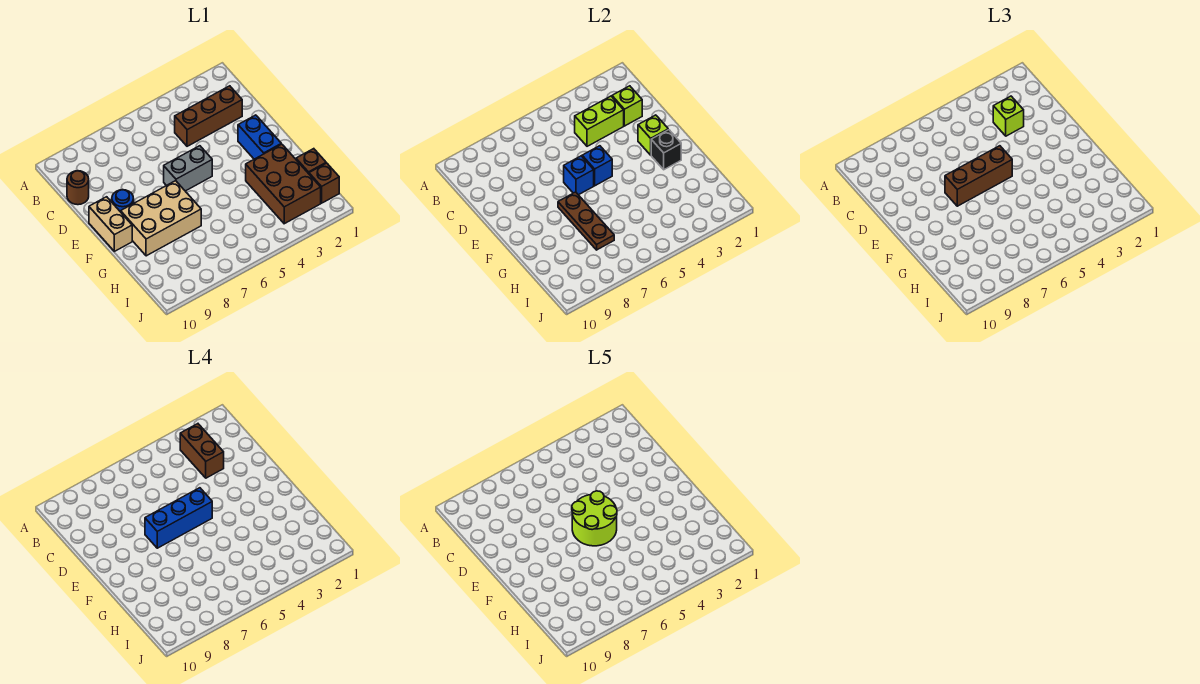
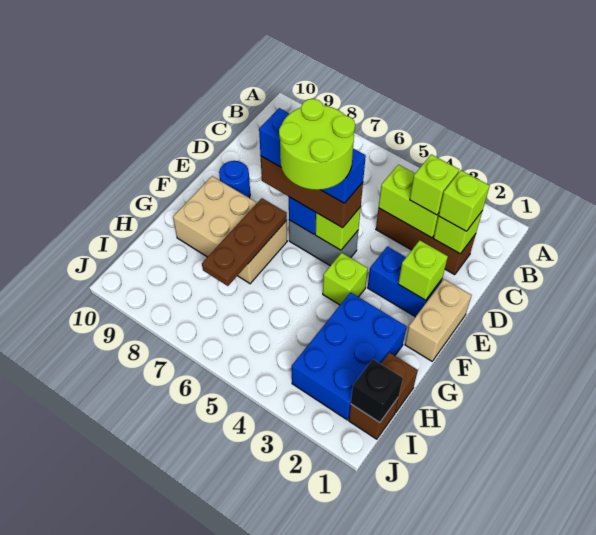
brown brick B3:C3 level 4 -> none
none -> lime brick C2 level 3
brown round brick C10 level 1 -> none
blue brick E2:F2 level 1 -> blue brick E2:E3 level 1
blue brick E5 level 2 -> lime brick E5 level 2
tan brick E10:F10 level 1 -> tan brick E1:F1 level 1
black brick F2 level 2 -> black brick I1 level 2
none -> lime brick F4 level 1
brown brick G2:I3 level 1 -> blue brick G2:I3 level 1

